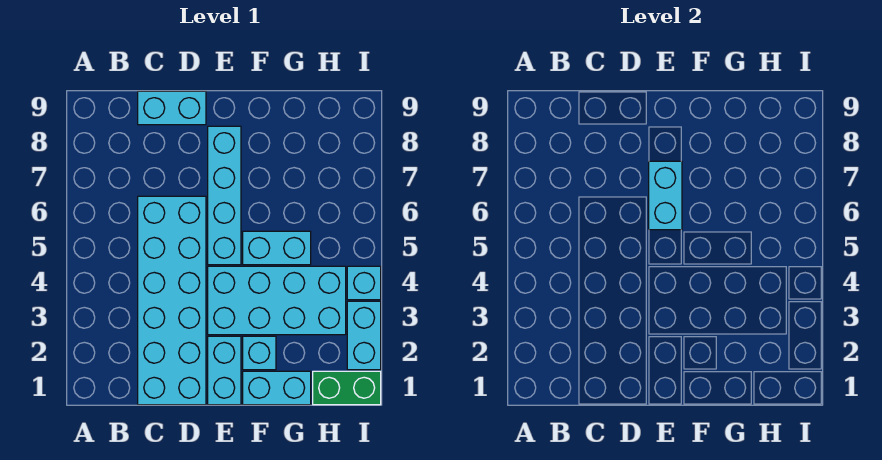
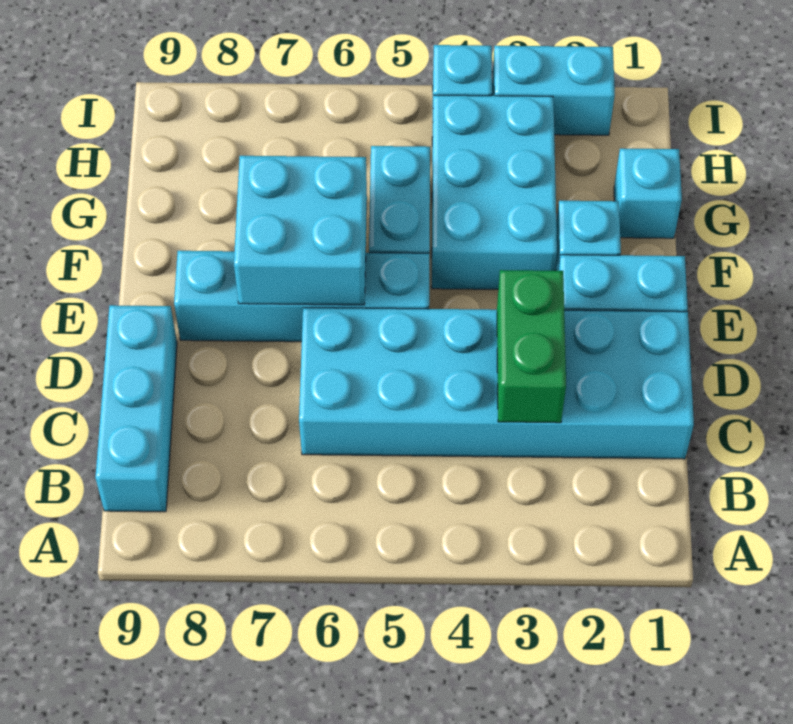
cyan brick C9:D9 level 1 -> cyan brick B9:D9 level 1
cyan brick E3:H4 level 1 -> cyan brick F3:H4 level 1
cyan brick E6:E7 level 2 -> cyan brick E6:F7 level 2
cyan brick F1:G1 level 1 -> cyan brick G1 level 1
green brick H1:I1 level 1 -> green brick C3:D3 level 2

